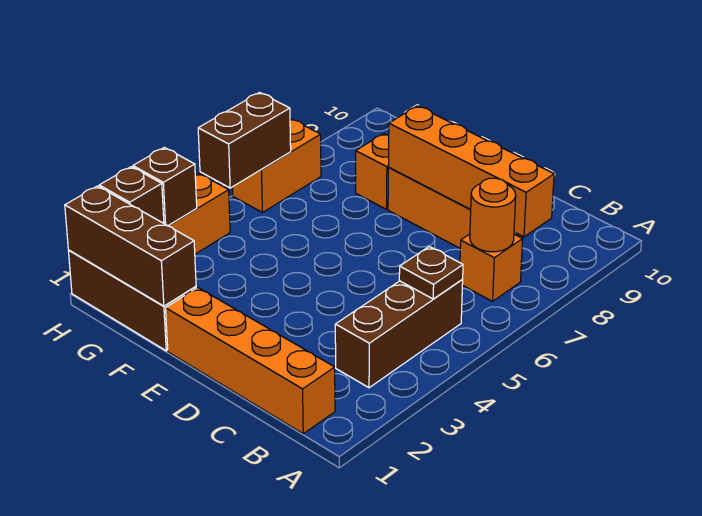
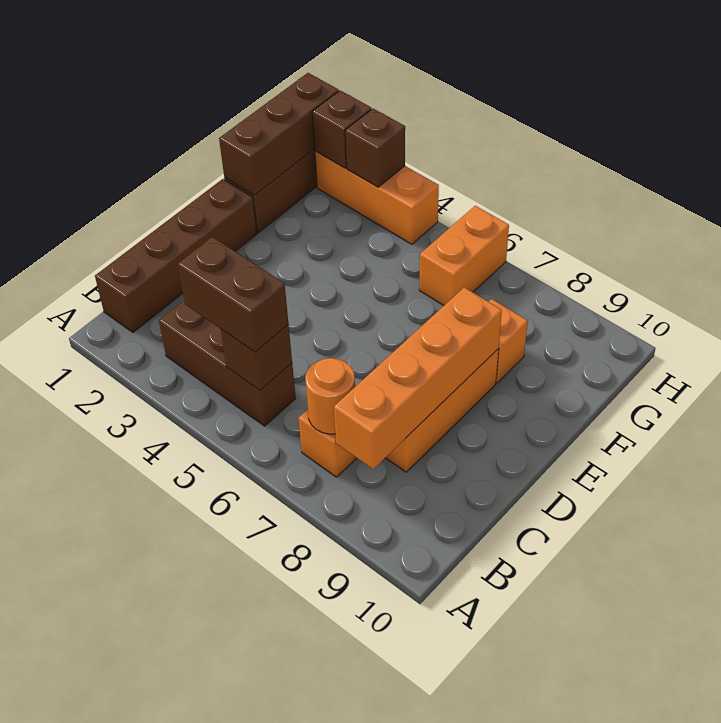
orange brick B1:E1 level 1 -> brown brick B1:E1 level 1
brown plate B5 level 2 -> brown brick B5 level 2
brown brick H5:H6 level 2 -> brown brick B4:B5 level 3
orange brick H6:H7 level 1 -> orange brick G6:H6 level 1

